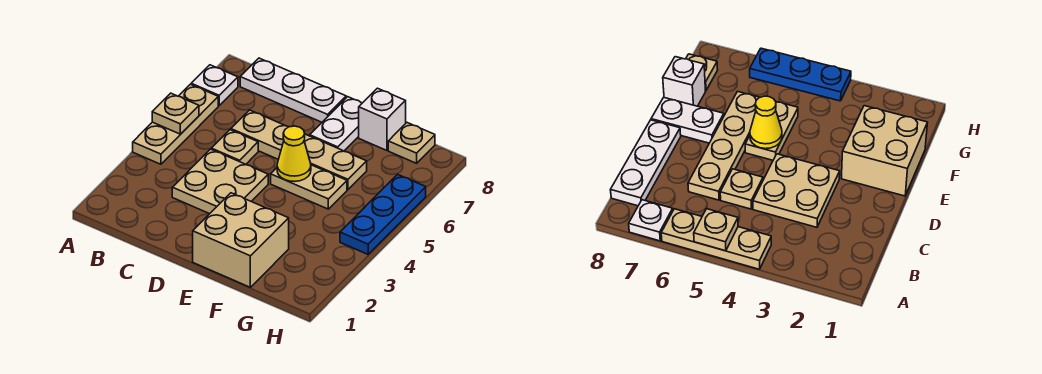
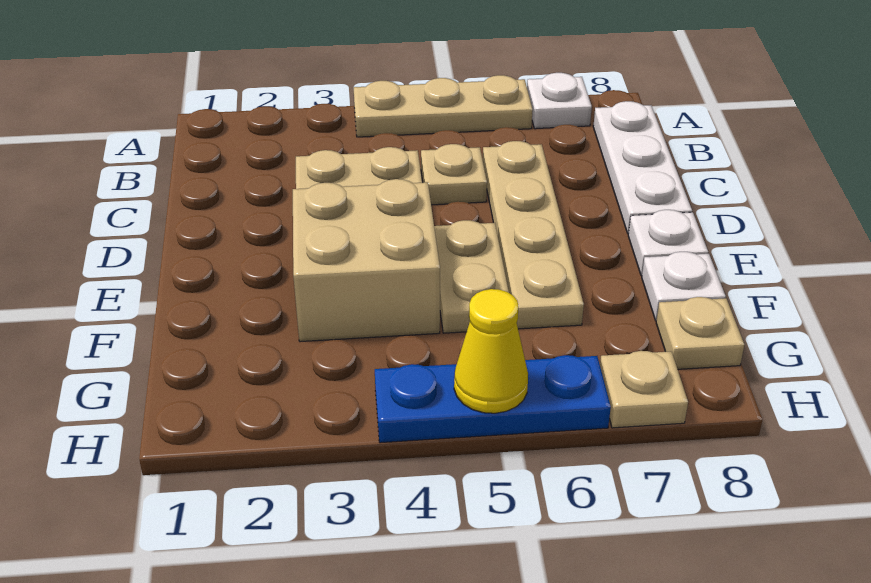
tan plate A5 level 2 -> tan plate H7 level 1
tan brick E1:F2 level 1 -> tan brick E3:F4 level 1
yellow cone E5 level 2 -> yellow cone H5 level 2
white plate E7:E8 level 1 -> white plate E8 level 1
white brick F8 level 1 -> white plate F8 level 1

